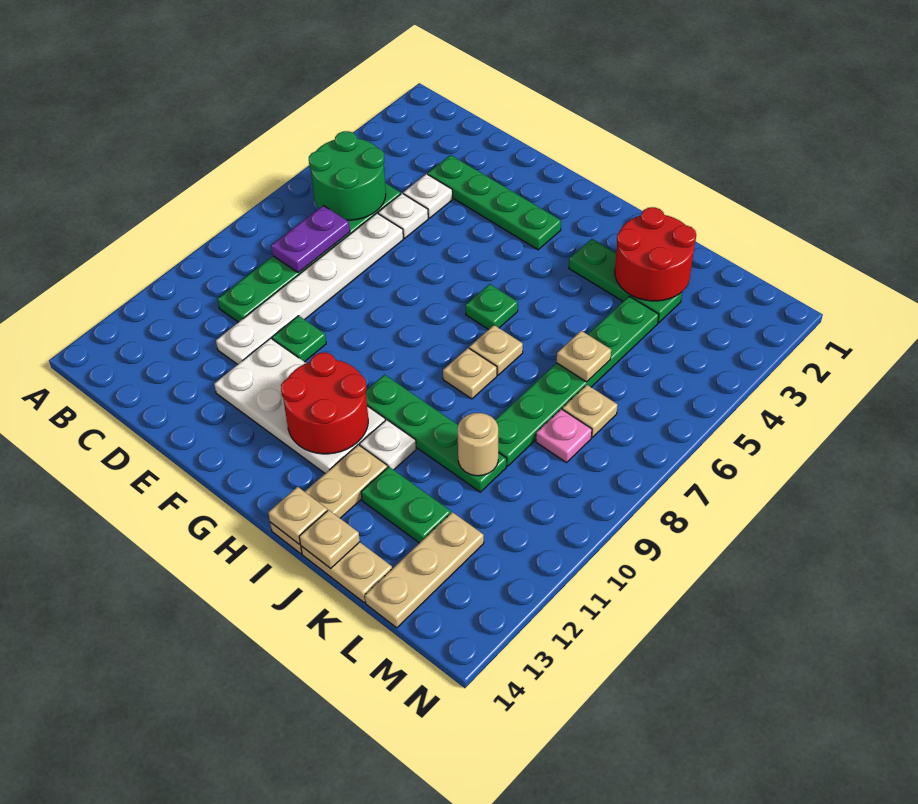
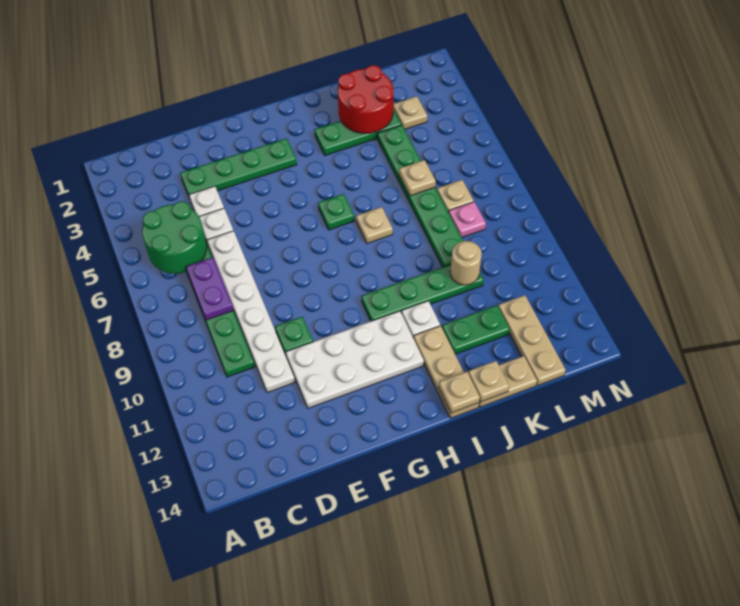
red round brick G11:H12 level 2 -> none
tan plate I8 level 1 -> tan plate L3 level 1

